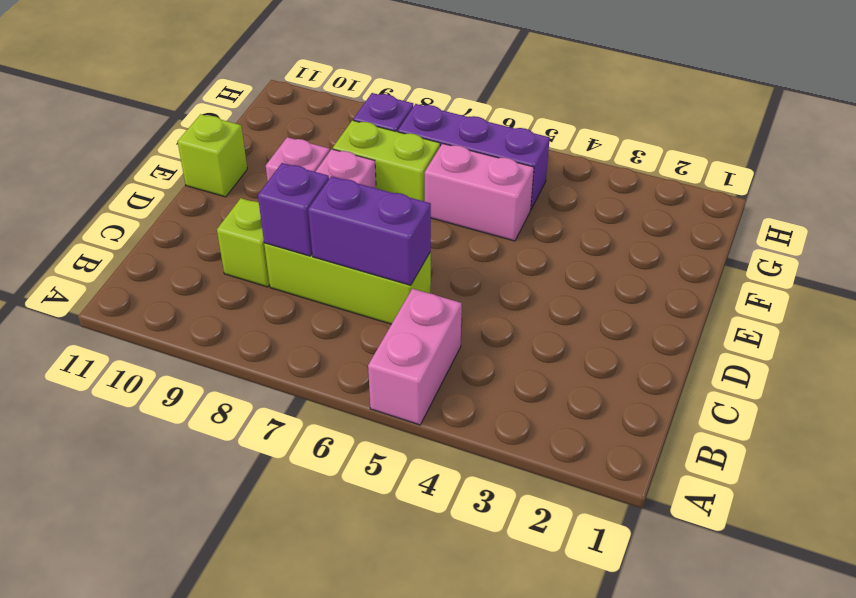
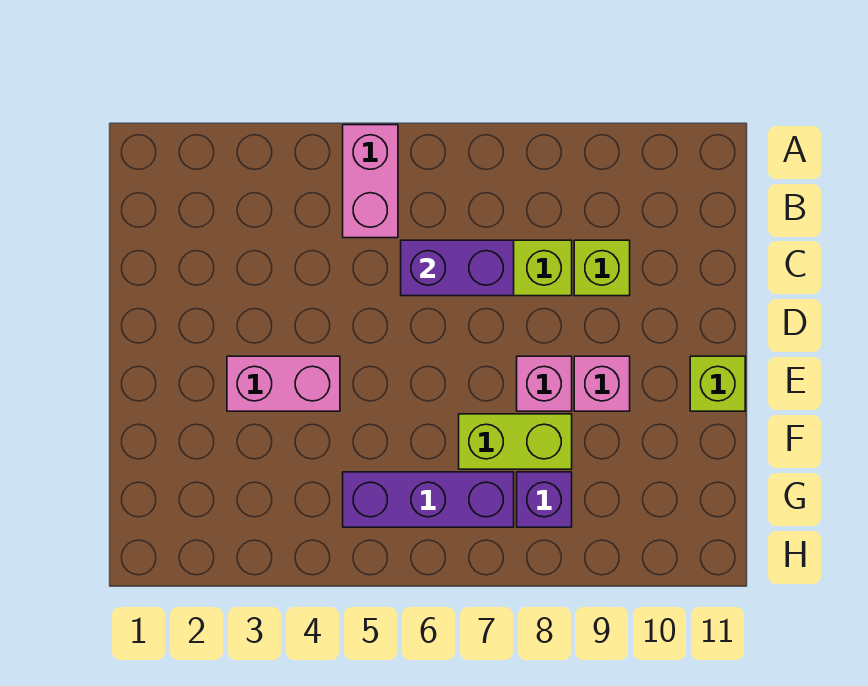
purple brick C8 level 2 -> none
pink brick F5:F6 level 1 -> pink brick E3:E4 level 1

